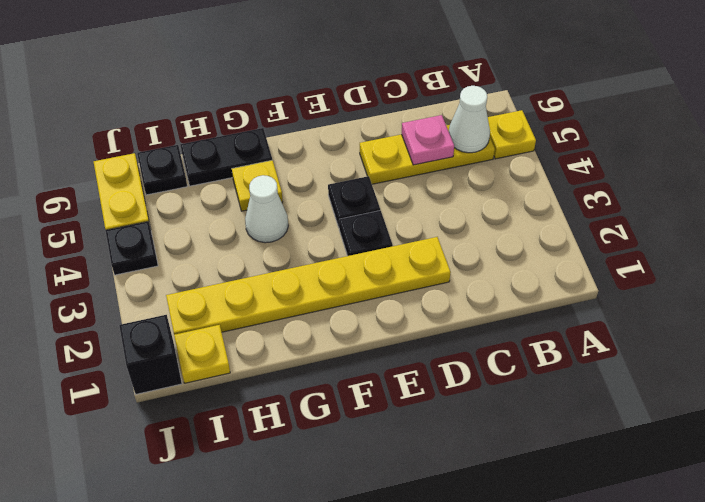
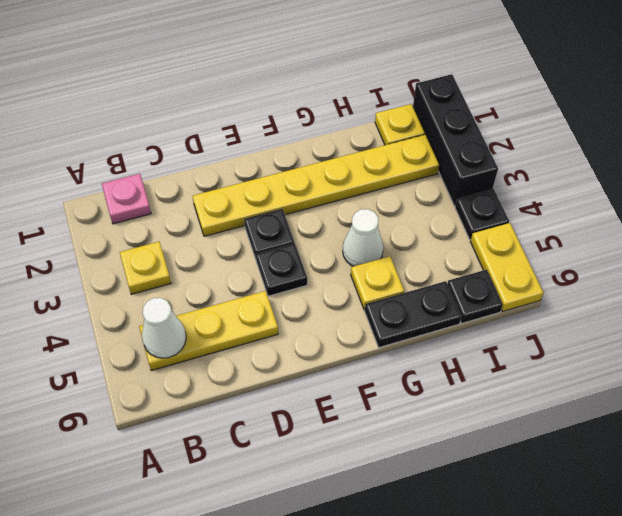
yellow plate A5 level 1 -> yellow plate B3 level 1
pink plate C5 level 2 -> pink plate B1 level 1
black brick J1 level 1 -> black brick J1:J3 level 1

